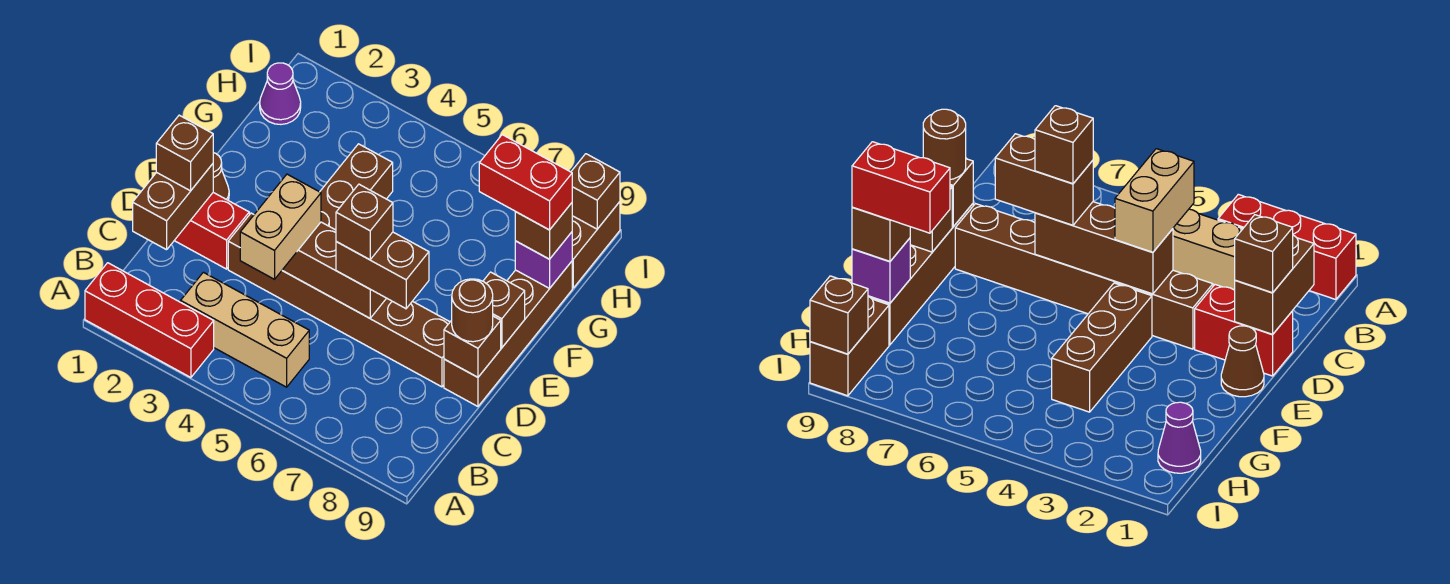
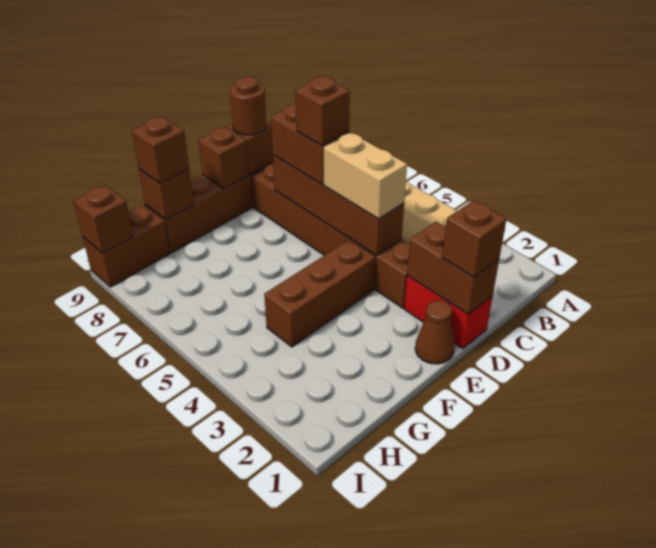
red brick A1:A3 level 1 -> none
brown brick C1:D1 level 2 -> brown brick D1:D2 level 2
tan brick C4:D4 level 3 -> tan brick D4:D5 level 3
brown brick D4:D6 level 2 -> brown brick D4:D7 level 2
red brick G8:G9 level 4 -> none
purple brick G9 level 2 -> brown brick G9 level 2
purple cone H1 level 1 -> none

